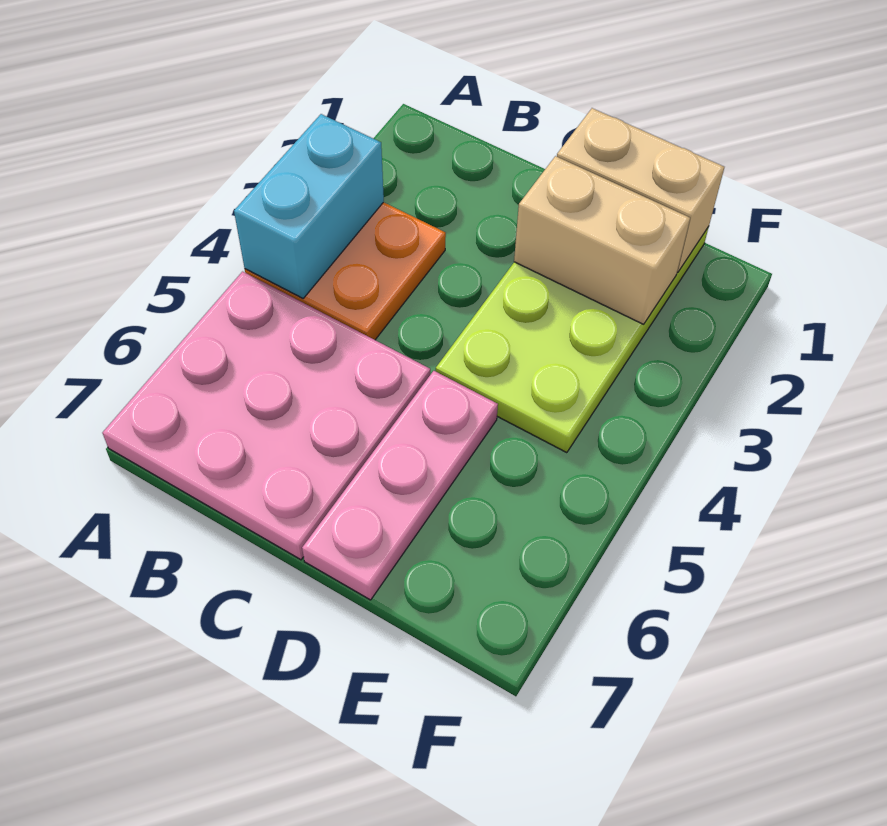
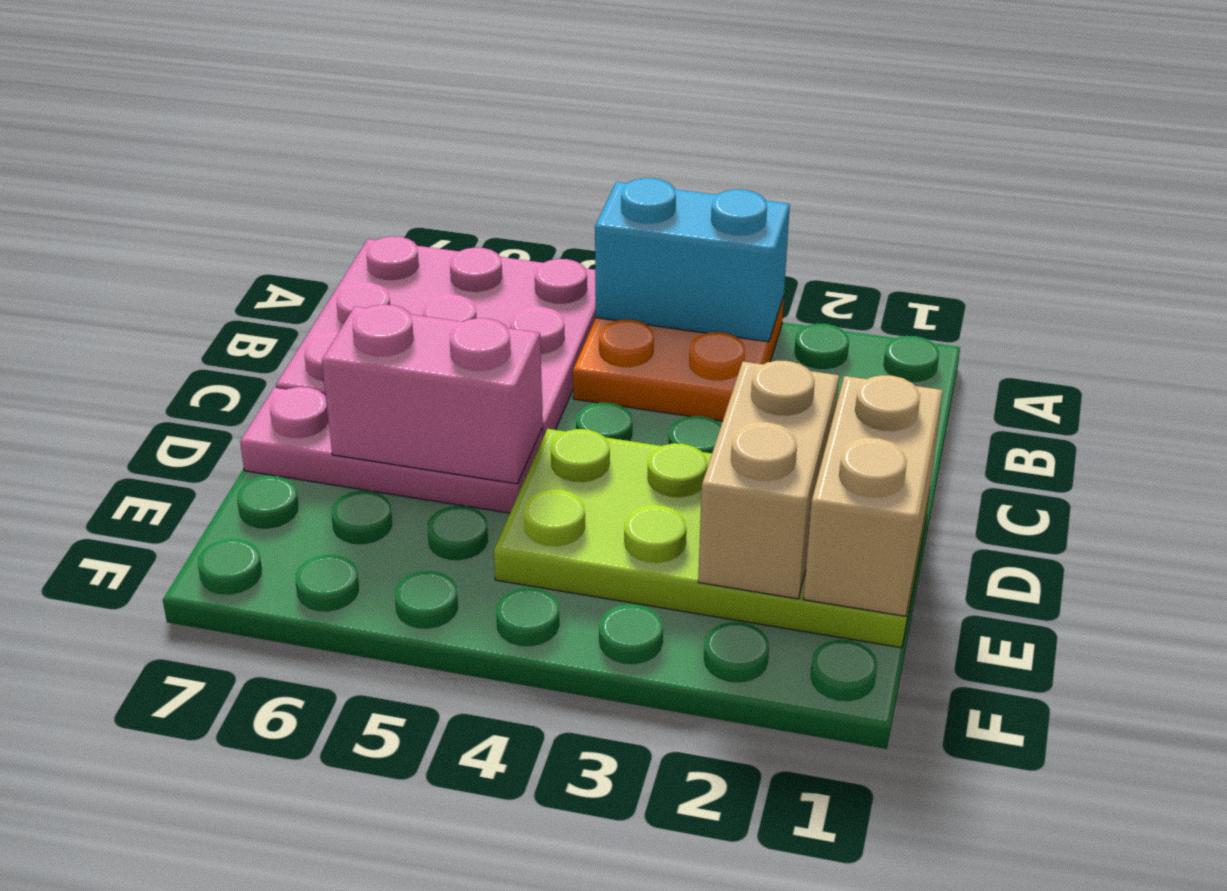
none -> pink brick D5:D6 level 2

